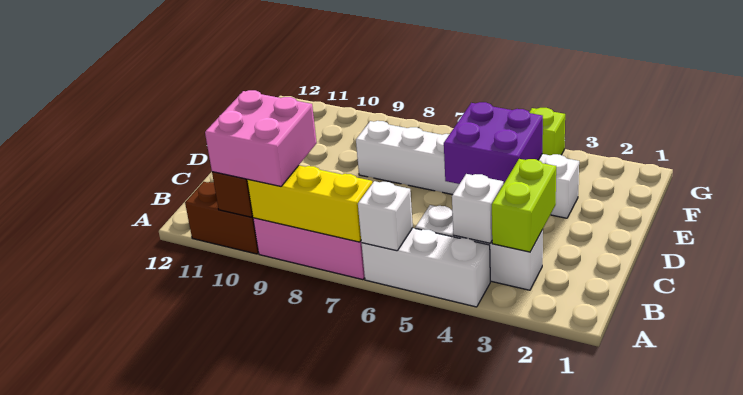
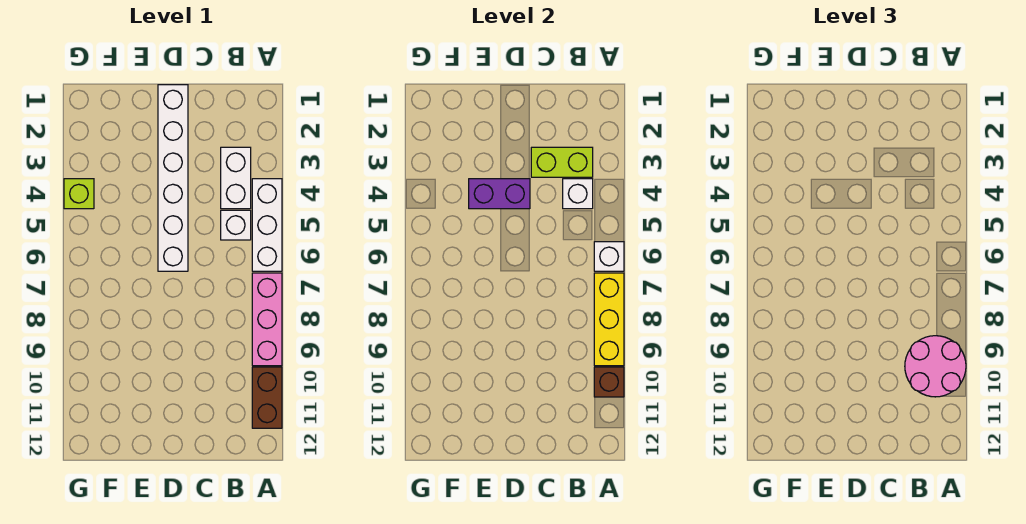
pink brick A9:B10 level 3 -> pink round brick A9:B10 level 3
purple brick D4:E5 level 2 -> purple brick D4:E4 level 2
white brick E3:E8 level 1 -> white brick D1:D6 level 1

